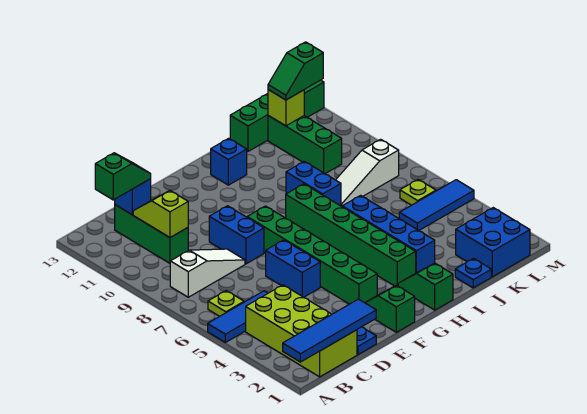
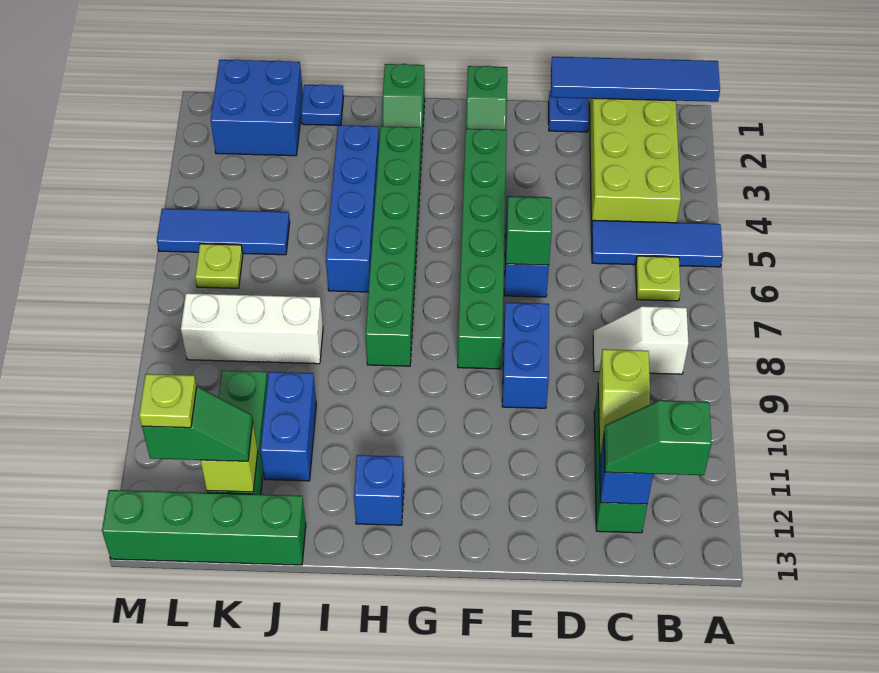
white slope B8:D8 level 1 top B -> white slope B8:C8 level 1 top B
none -> green brick E6 level 2
blue brick I8:I9 level 1 -> blue brick J10:J11 level 1
white slope J8:L8 level 1 top L -> white brick J8:L8 level 1
none -> lime plate L12 level 4

